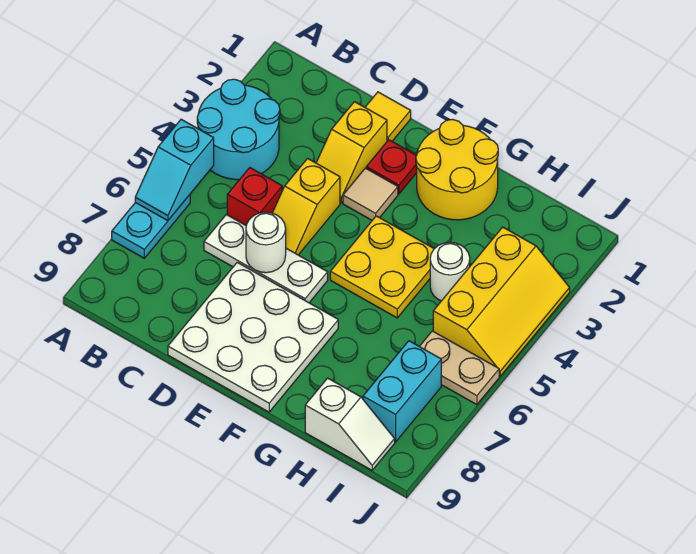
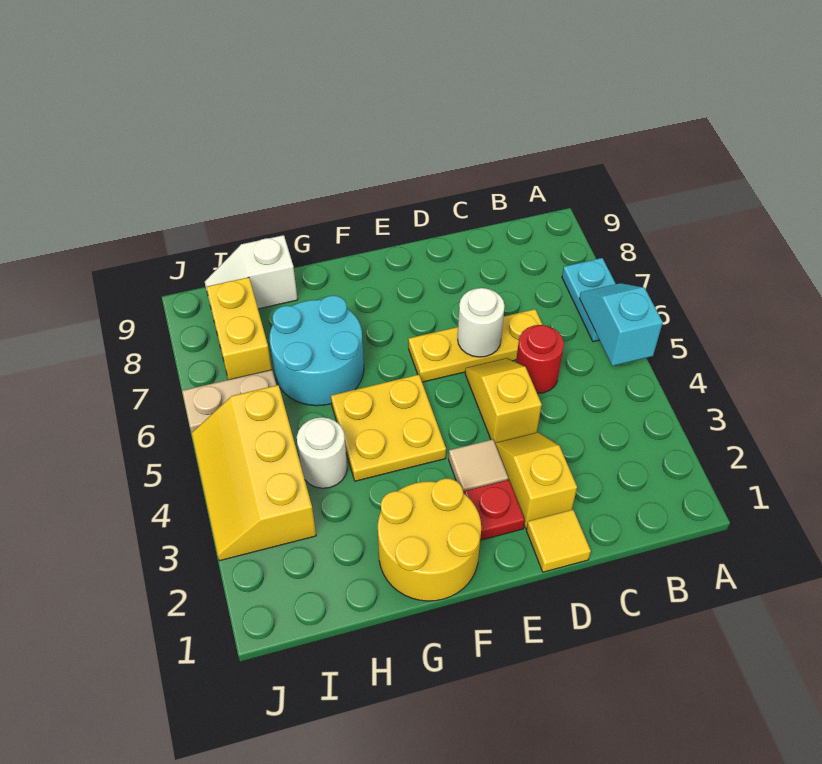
cyan round brick A3:B4 level 1 -> cyan round brick G6:H7 level 1
red brick C5 level 1 -> red round brick C5 level 1
white plate C6:E6 level 1 -> yellow plate C6:E6 level 1
white plate D7:F9 level 1 -> none
cyan brick I7:I8 level 1 -> yellow brick I7:I8 level 1

